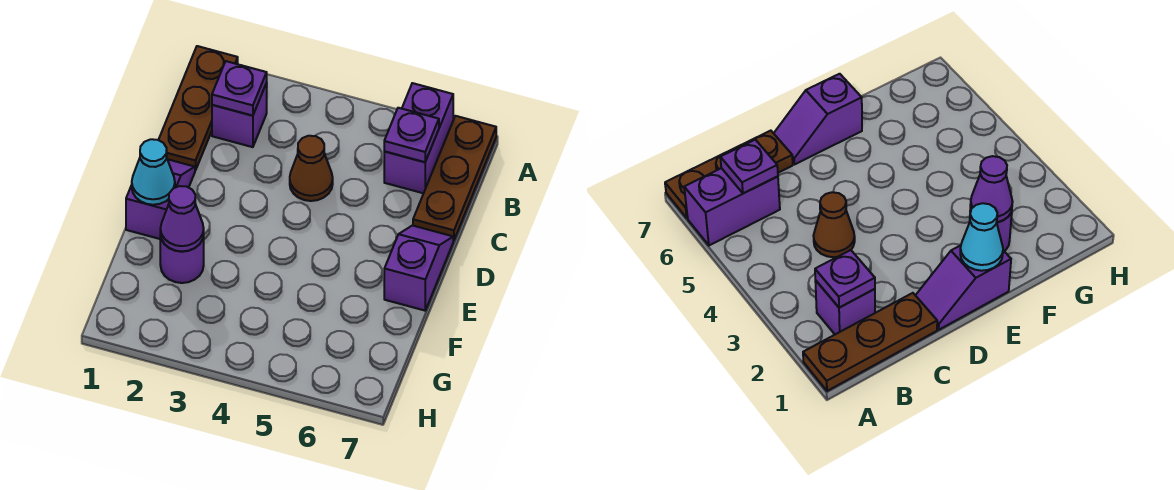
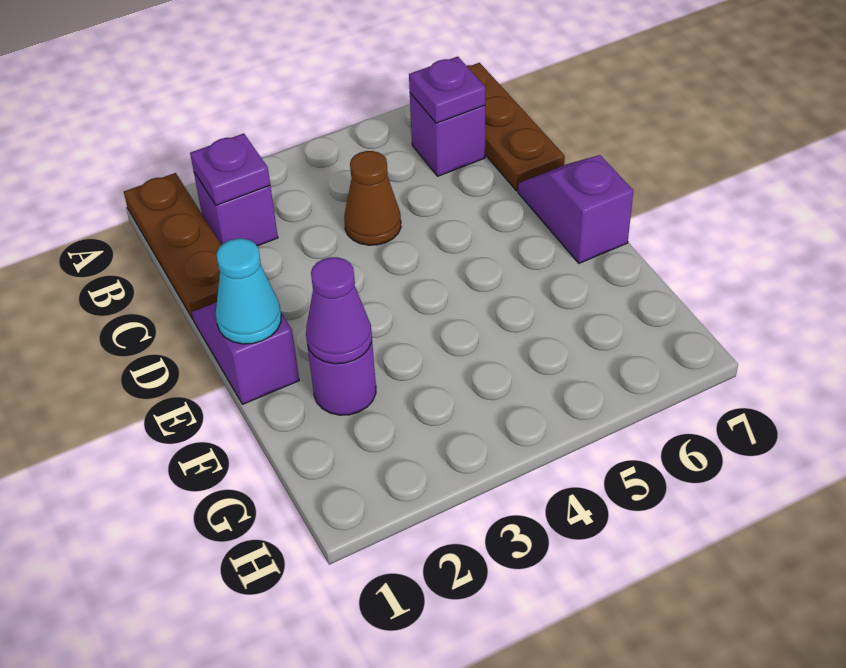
purple brick A6:B6 level 1 -> purple brick B6 level 1

